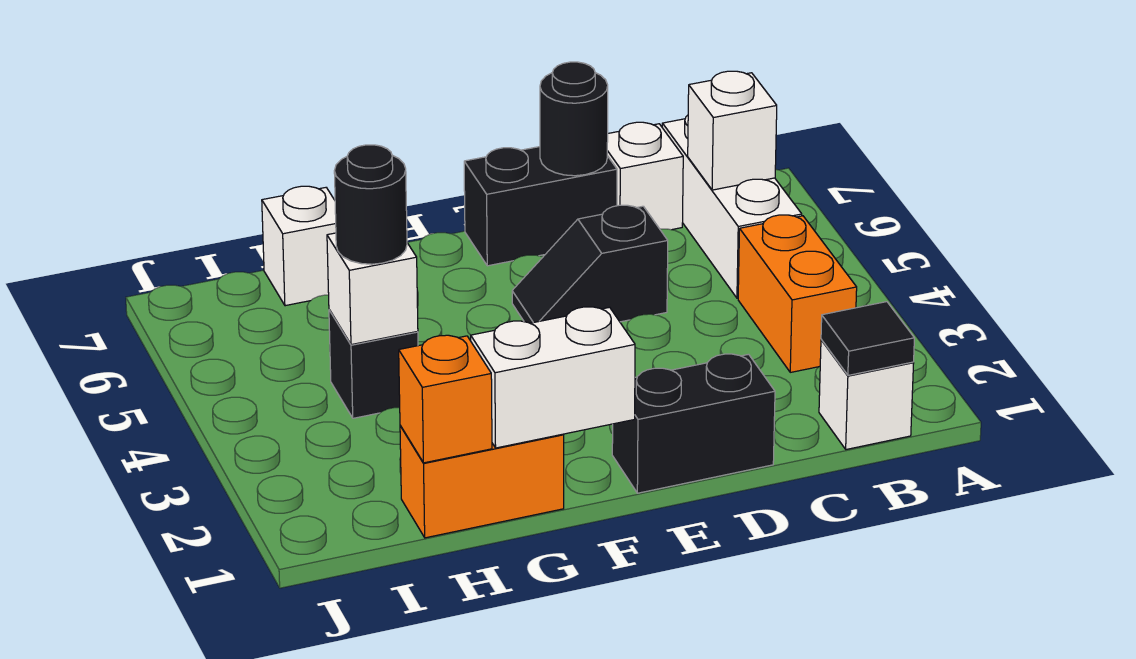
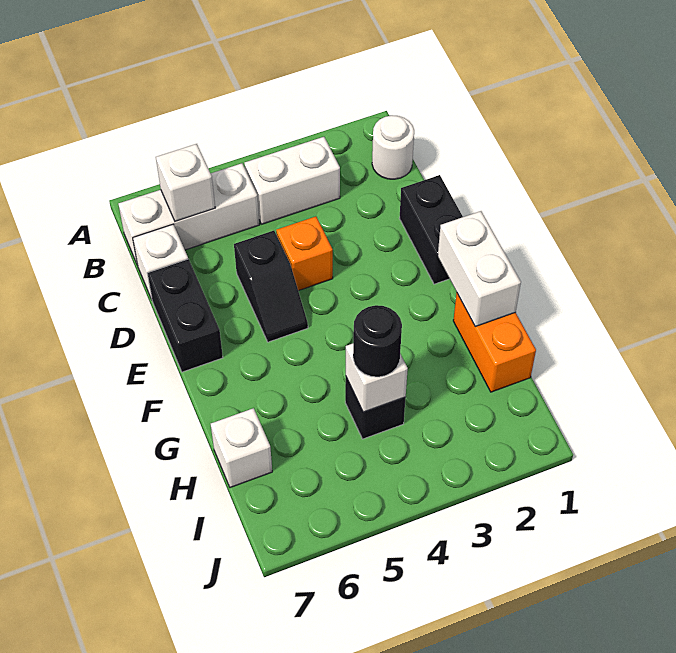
white brick B1 level 1 -> white round brick B1 level 1
black tile B1 level 2 -> none
orange brick B3:B4 level 1 -> white brick B3:B4 level 1
black round brick D7 level 2 -> none
orange brick H1 level 2 -> orange brick D4 level 1

